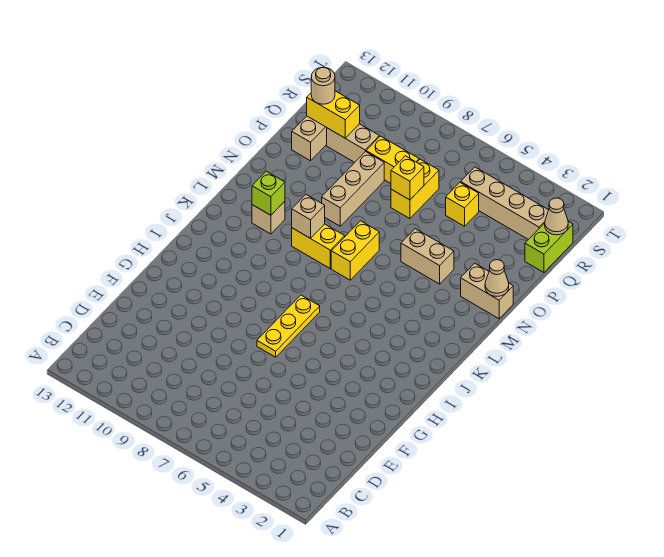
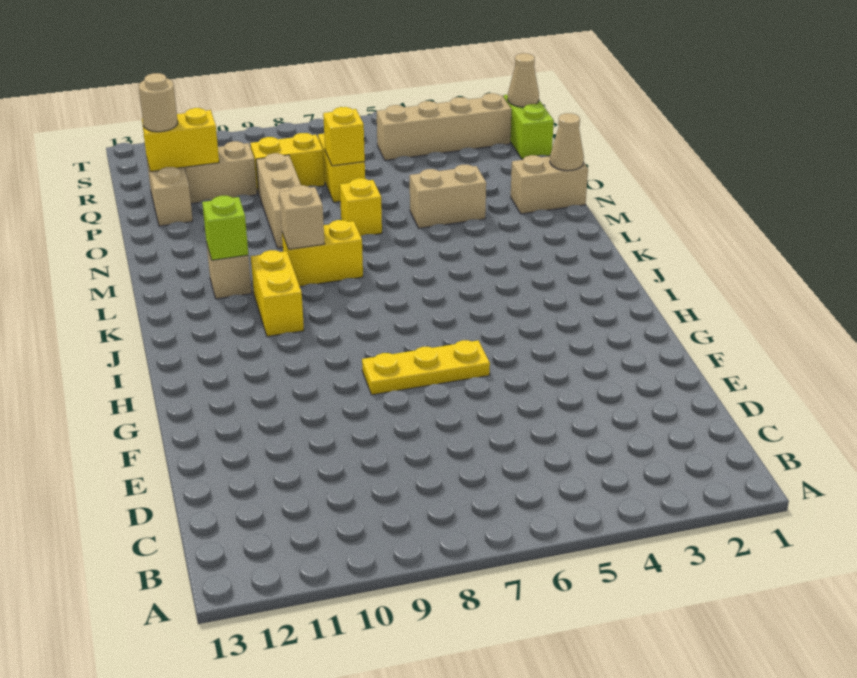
yellow plate G7:I7 level 1 -> yellow plate G6:G8 level 1
yellow brick L7:M7 level 1 -> yellow brick J10:K10 level 1
yellow brick Q5 level 1 -> yellow brick N7 level 1

